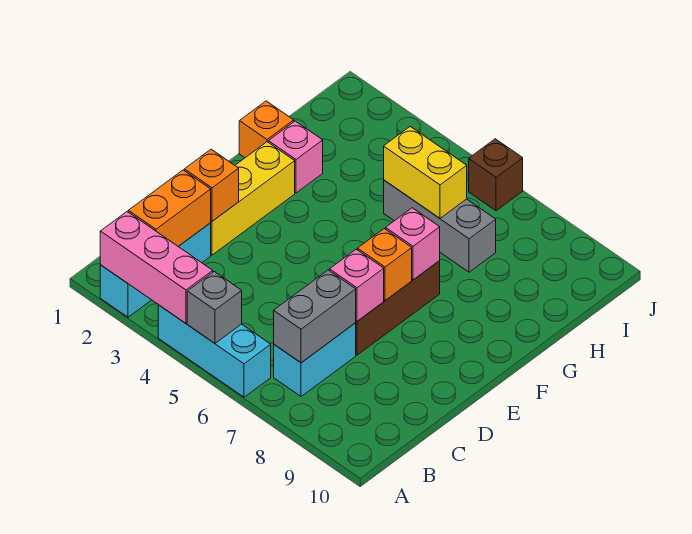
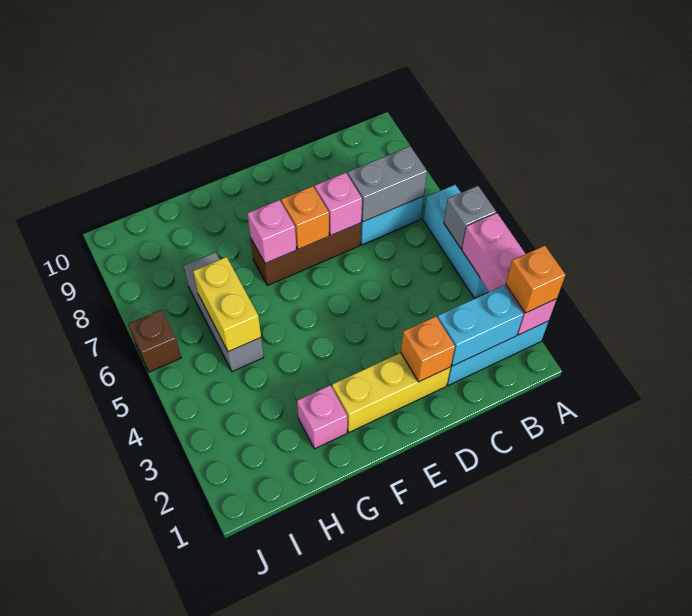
orange brick B2:C2 level 2 -> cyan brick B2:C2 level 2
orange brick G1 level 1 -> orange brick A2 level 3

